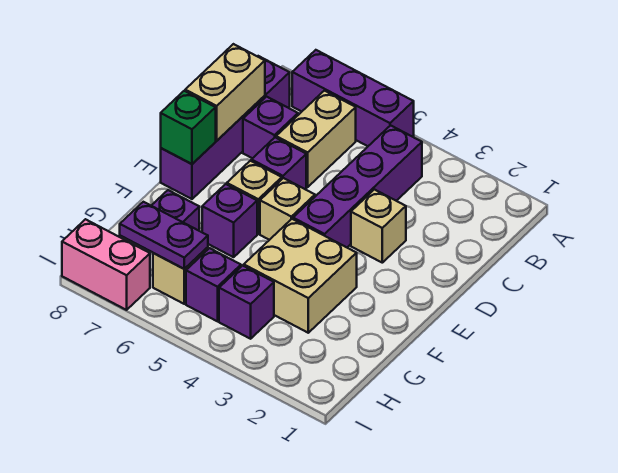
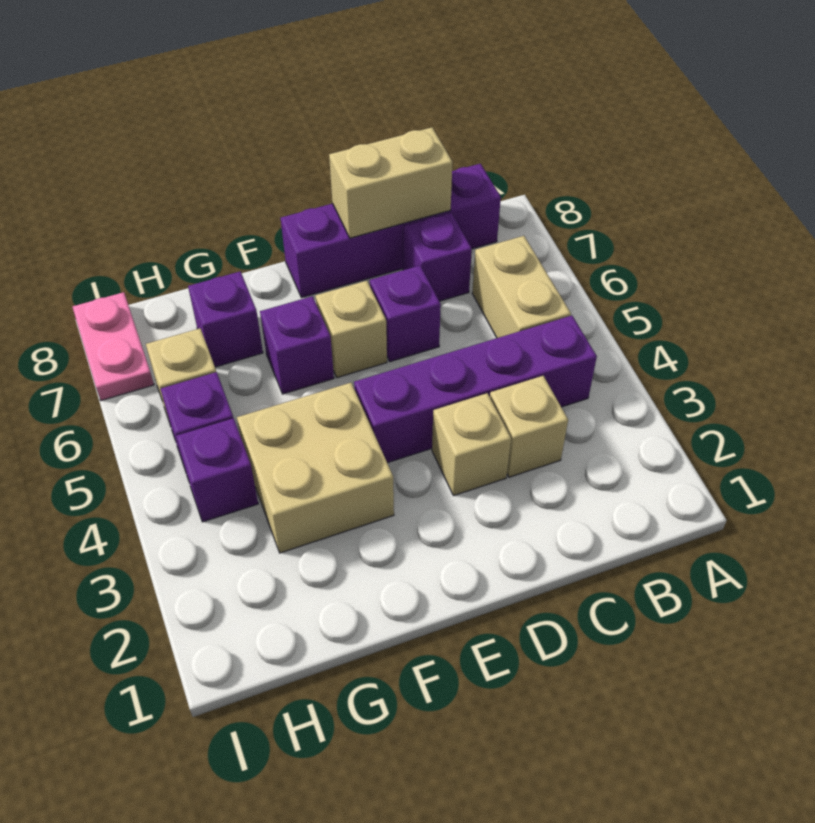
purple brick A5:A7 level 1 -> none
tan brick B6:C6 level 1 -> tan brick B5:B6 level 1
tan brick E5 level 1 -> tan brick C3 level 1
green brick E8 level 2 -> none
purple plate H6:H7 level 2 -> none
pink brick I7:I8 level 1 -> pink plate I7:I8 level 1

